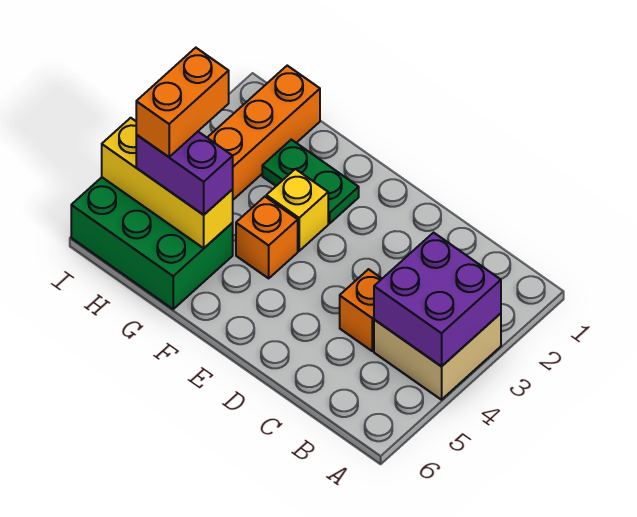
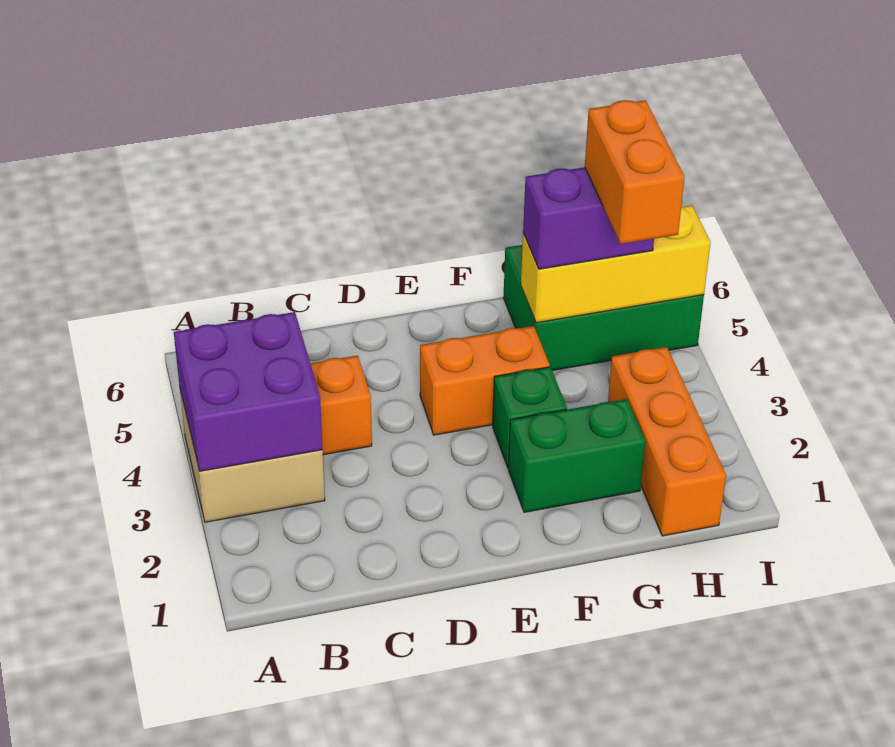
green plate F2:G2 level 1 -> green brick F2:G2 level 1
yellow brick F3 level 1 -> green brick F3 level 1
orange brick F4 level 1 -> orange brick E4:F4 level 1

